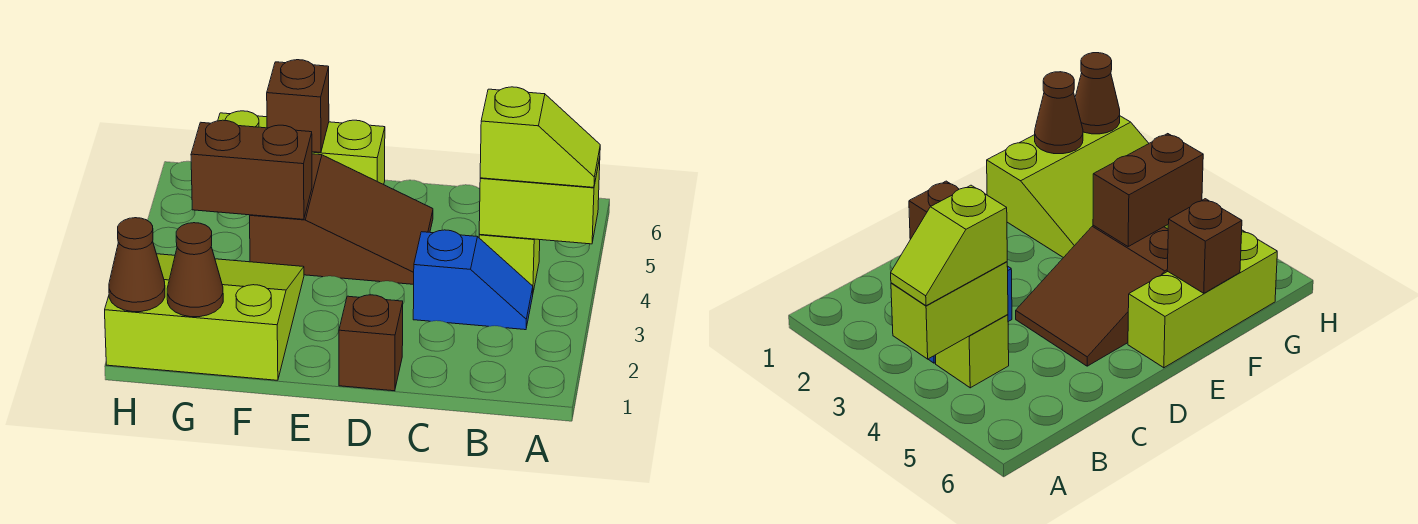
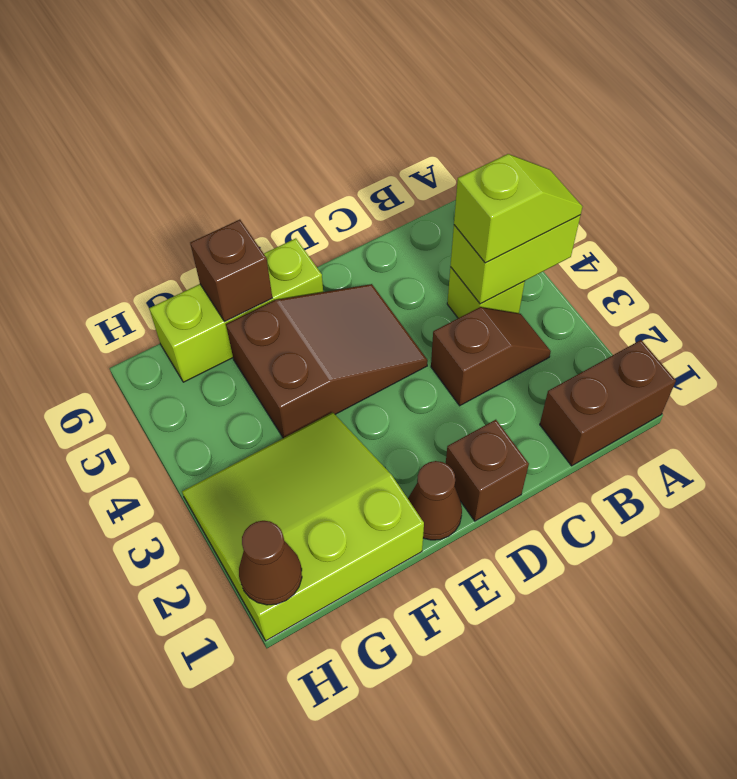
blue slope B3:C3 level 1 top C -> brown slope B3:C3 level 1 top C
brown brick F4:G4 level 2 -> brown brick A1:B1 level 1
brown cone G1 level 2 -> brown cone E1 level 1

